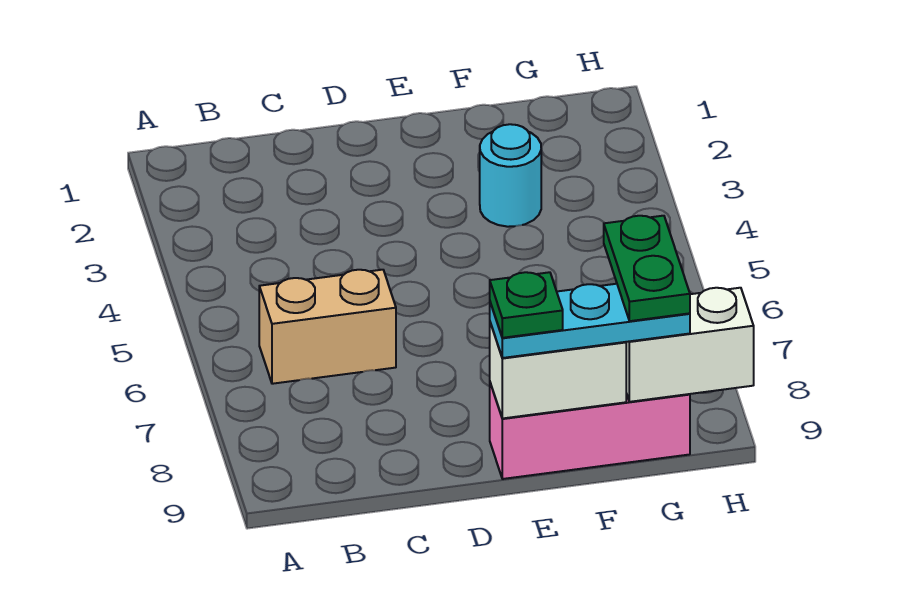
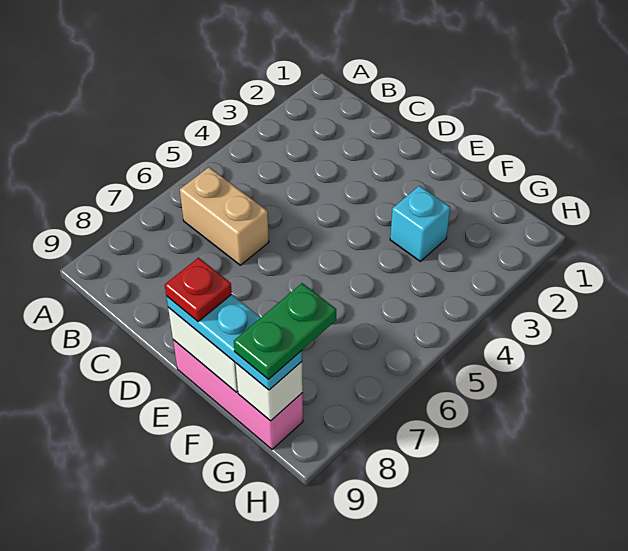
green plate E9 level 4 -> red plate E9 level 4
cyan round brick F3 level 1 -> cyan brick F3 level 1
white brick G9:H9 level 2 -> white brick G9 level 2

